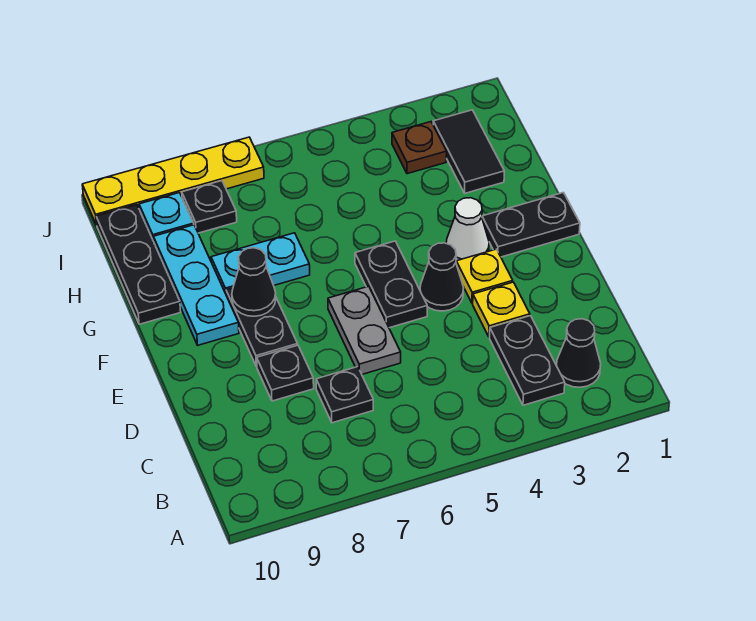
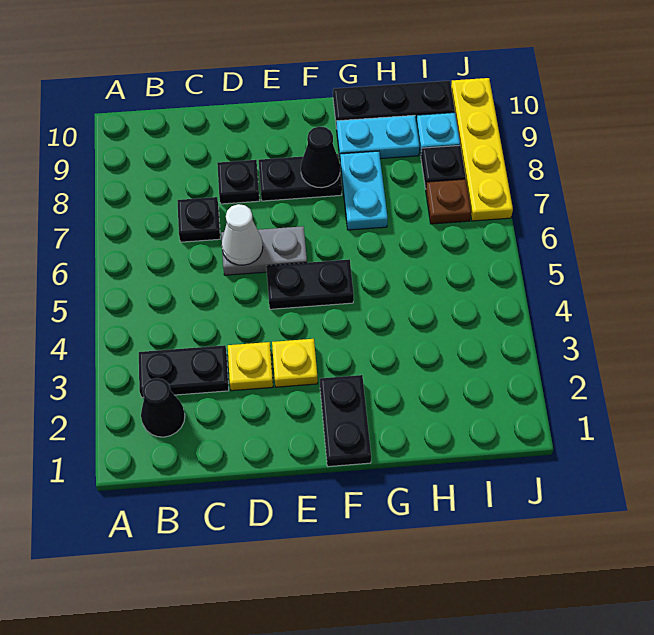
black cone E4 level 1 -> none
white cone F3 level 1 -> white cone D6 level 2
cyan plate F9:H9 level 1 -> cyan plate G9:H9 level 1
black tile H2:I2 level 1 -> none
brown plate I3 level 1 -> brown plate I7 level 1

